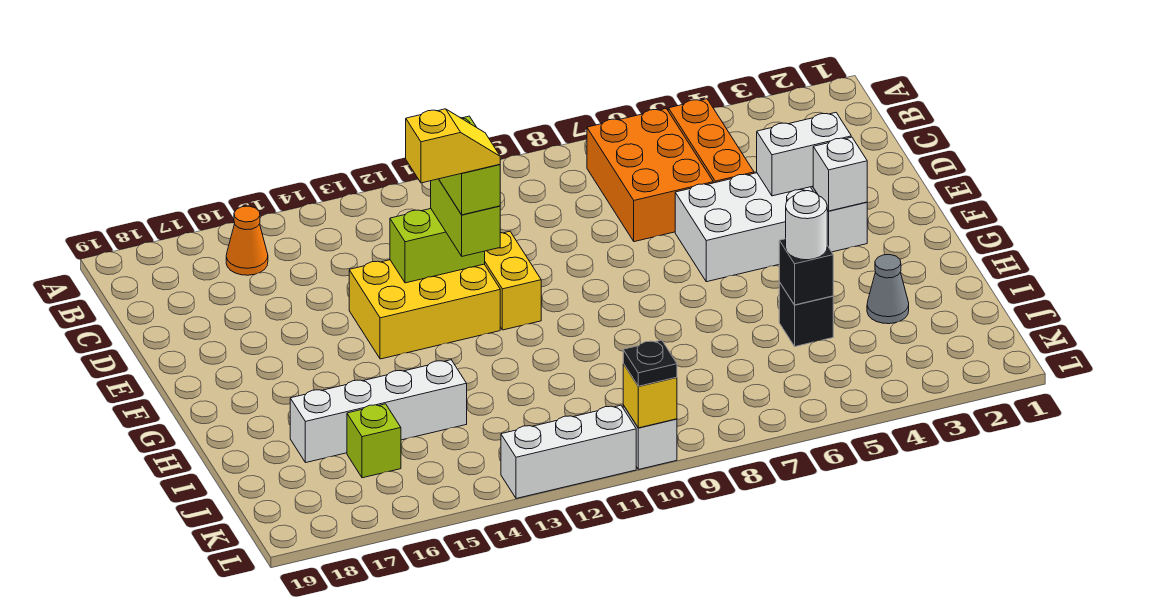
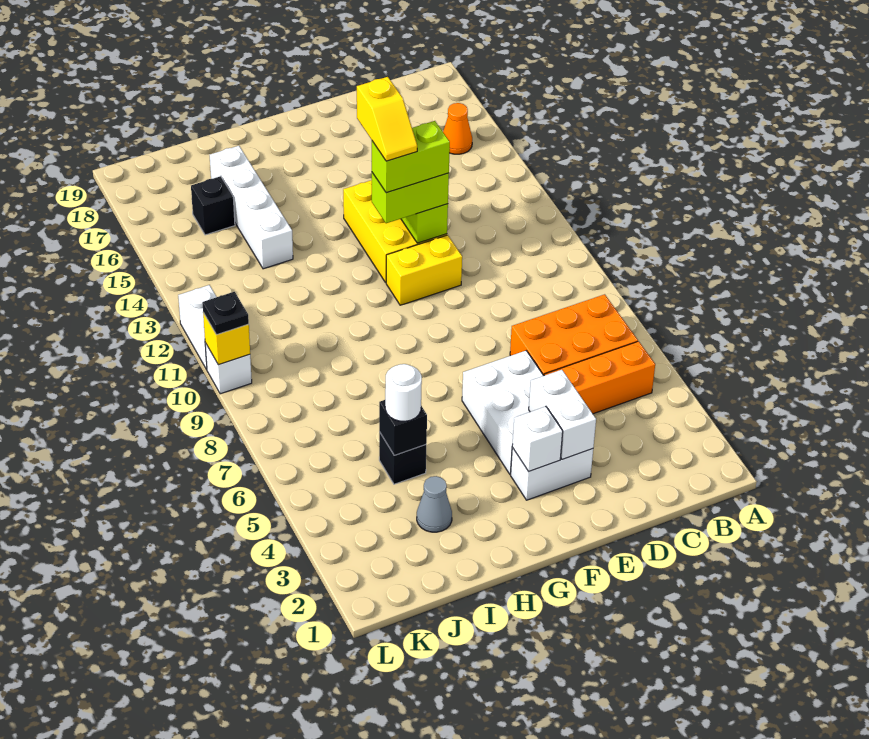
lime brick J16 level 1 -> black brick J16 level 1
white brick L11:L13 level 1 -> white brick L11:L12 level 1

